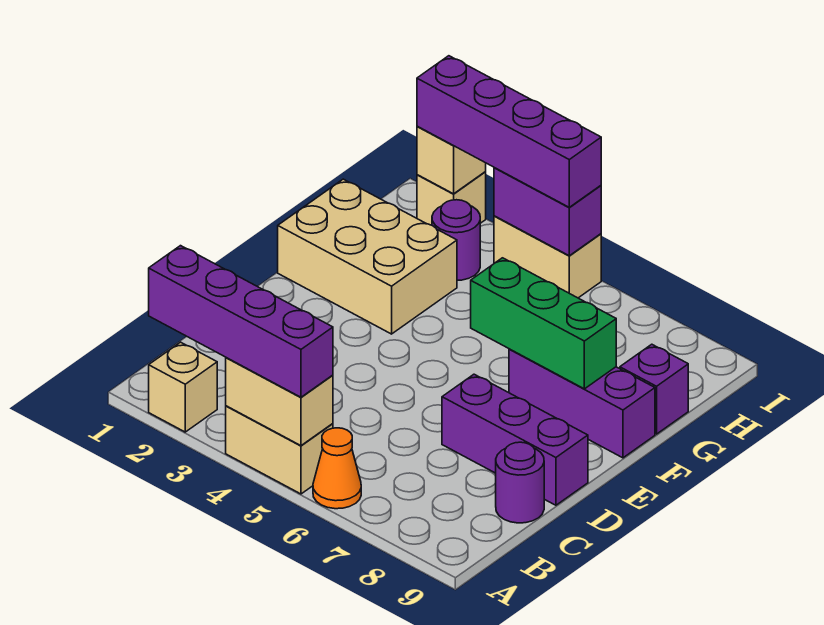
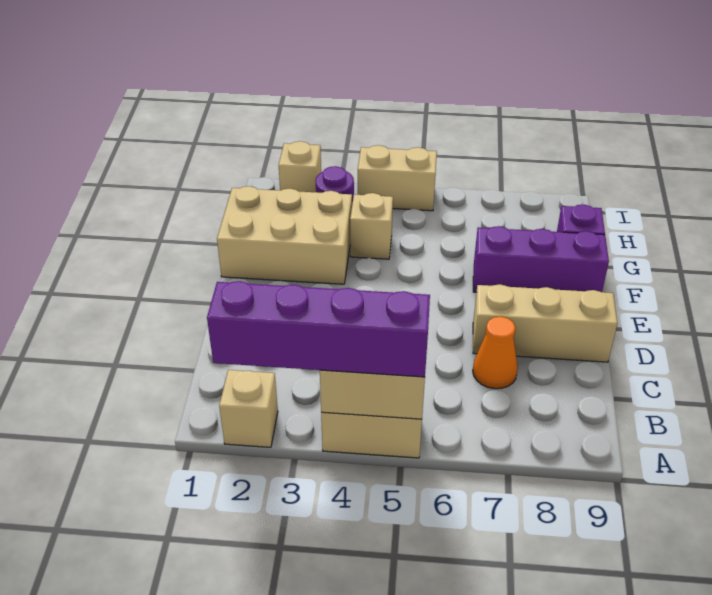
orange cone A6 level 1 -> orange cone C7 level 1
purple round brick C9 level 1 -> none
purple brick D7:D9 level 1 -> tan brick D7:D9 level 1
green brick F6:F8 level 2 -> none
tan brick I2 level 2 -> tan brick G4 level 1
purple brick I2:I5 level 3 -> none
purple brick I4:I5 level 2 -> none

